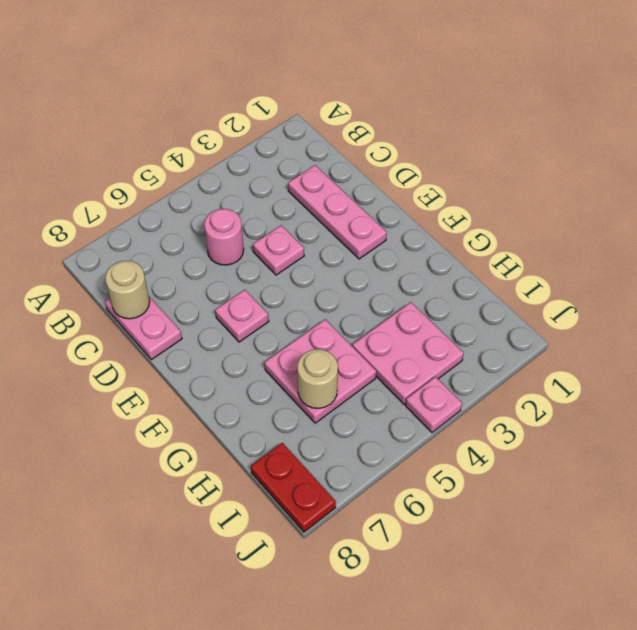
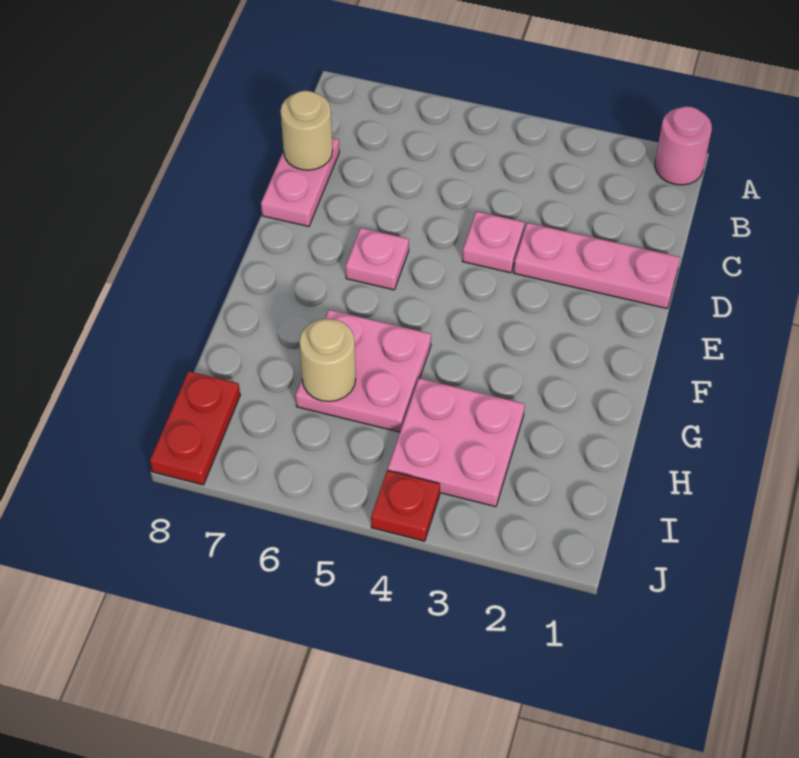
pink plate C2:E2 level 1 -> pink plate D1:D3 level 1
pink round brick C5 level 1 -> pink round brick A1 level 1
pink plate J4 level 1 -> red plate J4 level 1

